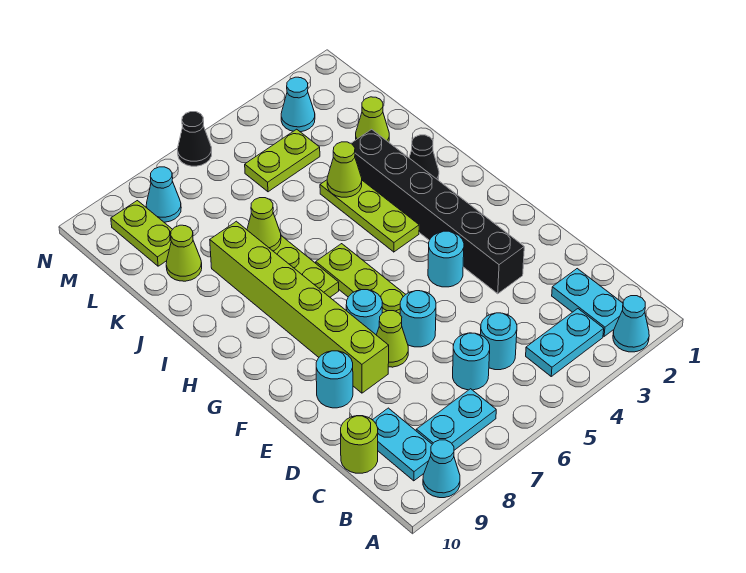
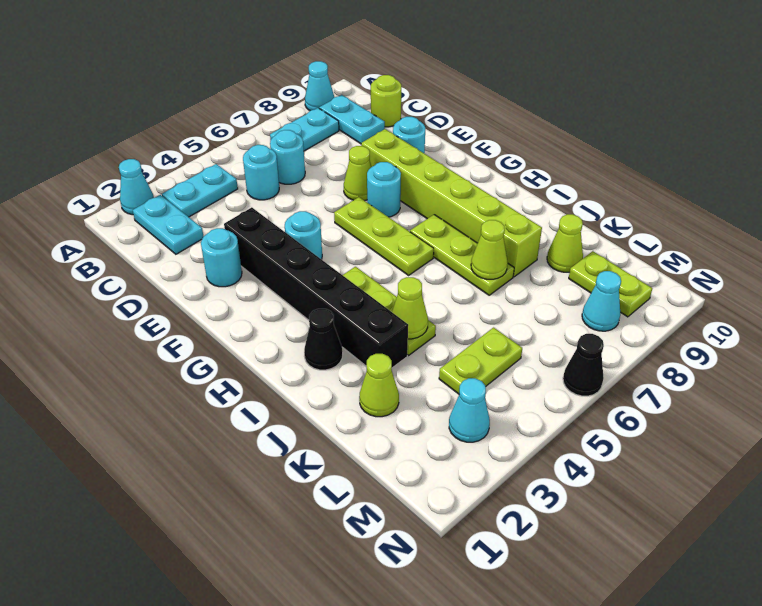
cyan round brick E6 level 1 -> cyan round brick E2 level 1

